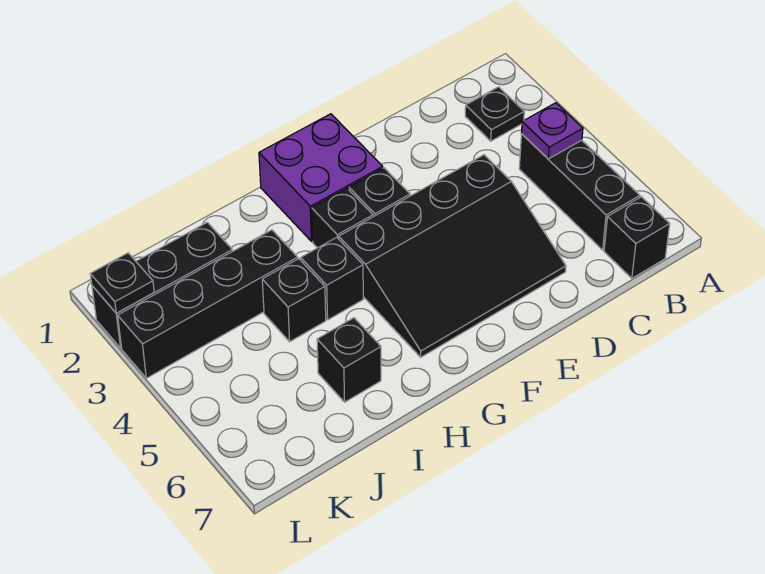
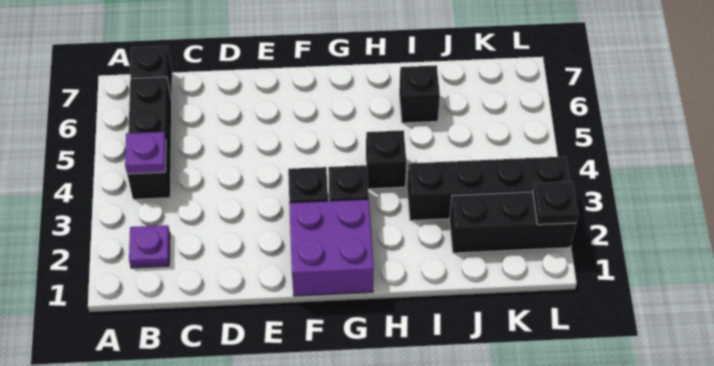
black plate B2 level 1 -> purple plate B2 level 1
black slope D4:G6 level 1 top 4 -> none
black brick I4 level 1 -> none

